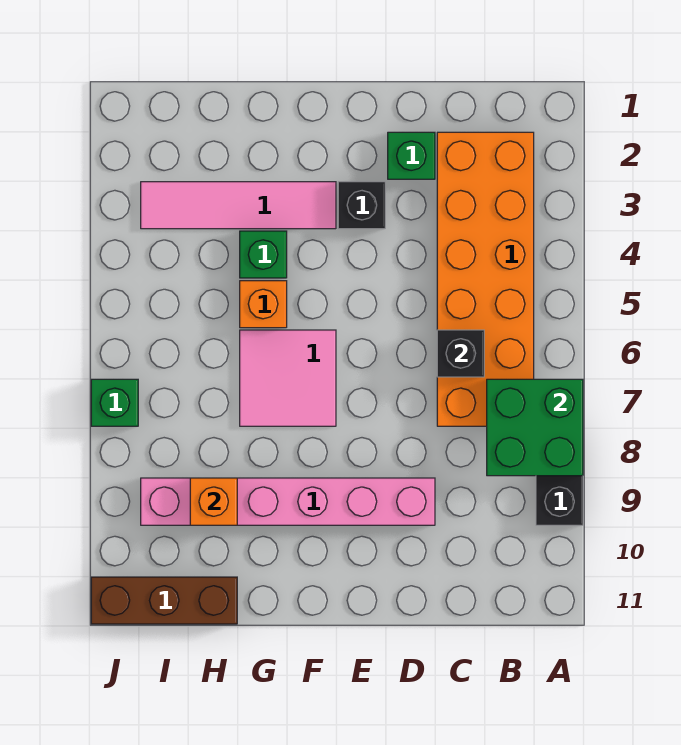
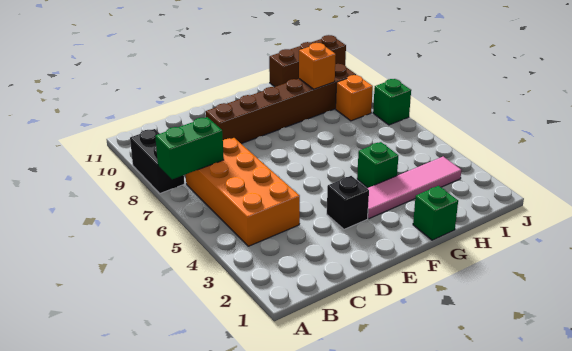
green brick A7:B8 level 2 -> green brick A7:B7 level 2
orange brick B2:C7 level 1 -> orange brick B4:C7 level 1
black brick C6 level 2 -> none
green brick D2 level 1 -> green brick G1 level 1
pink brick D9:I9 level 1 -> brown brick D9:I9 level 1
pink tile F6:G7 level 1 -> none
orange brick G5 level 1 -> orange brick I8 level 1

